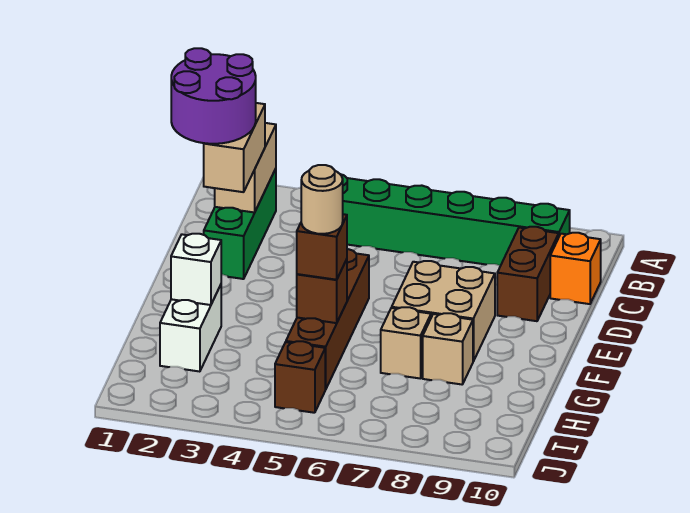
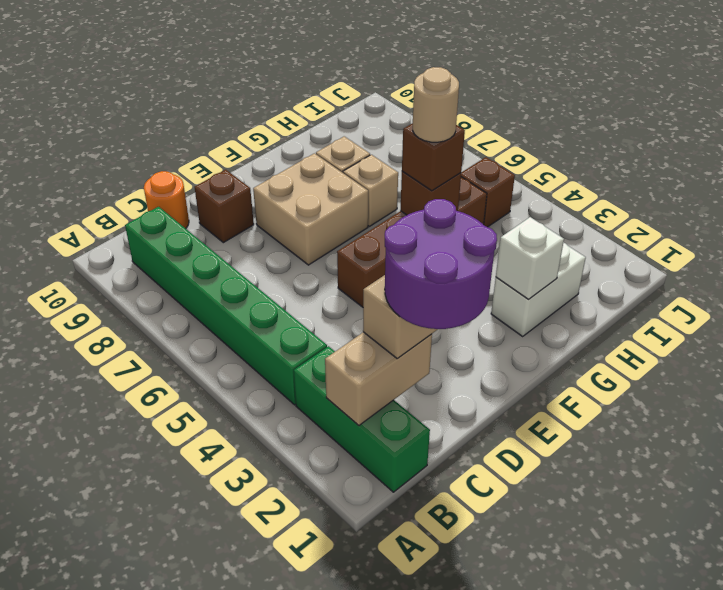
green brick B2:D2 level 1 -> green brick B1:B3 level 1
brown brick C9:D9 level 1 -> brown brick D9 level 1
orange brick C10 level 1 -> orange round brick C10 level 1

